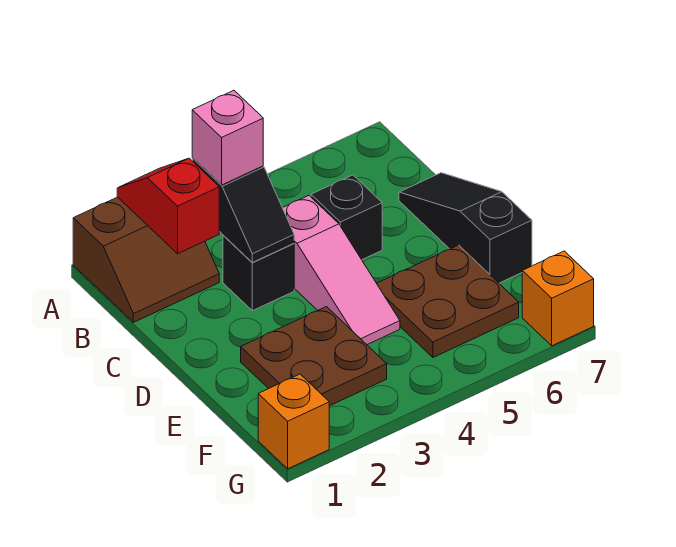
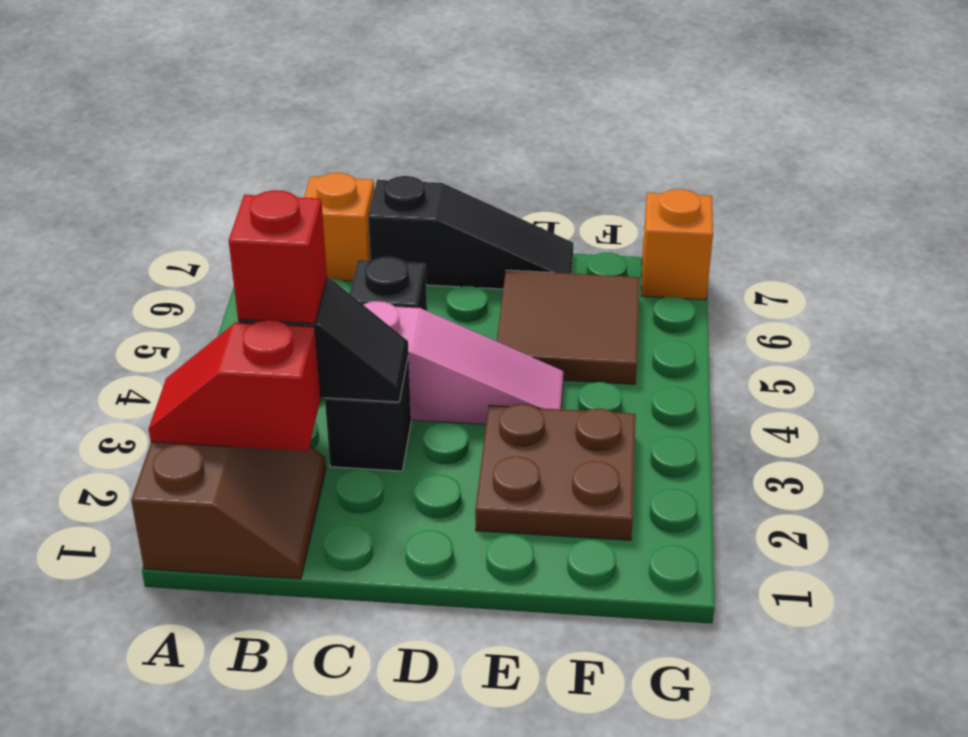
pink brick B3 level 3 -> red brick B3 level 3
black slope C7:E7 level 1 top E -> black slope C7:E7 level 1 top C
brown plate E5:F6 level 1 -> brown tile E5:F6 level 1
orange brick G1 level 1 -> orange brick B7 level 1

